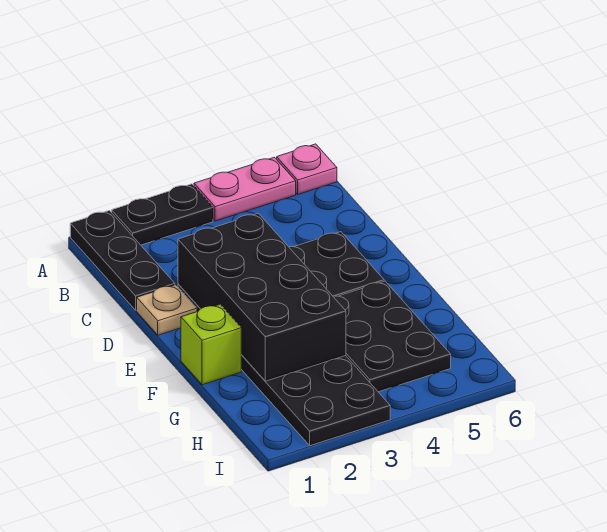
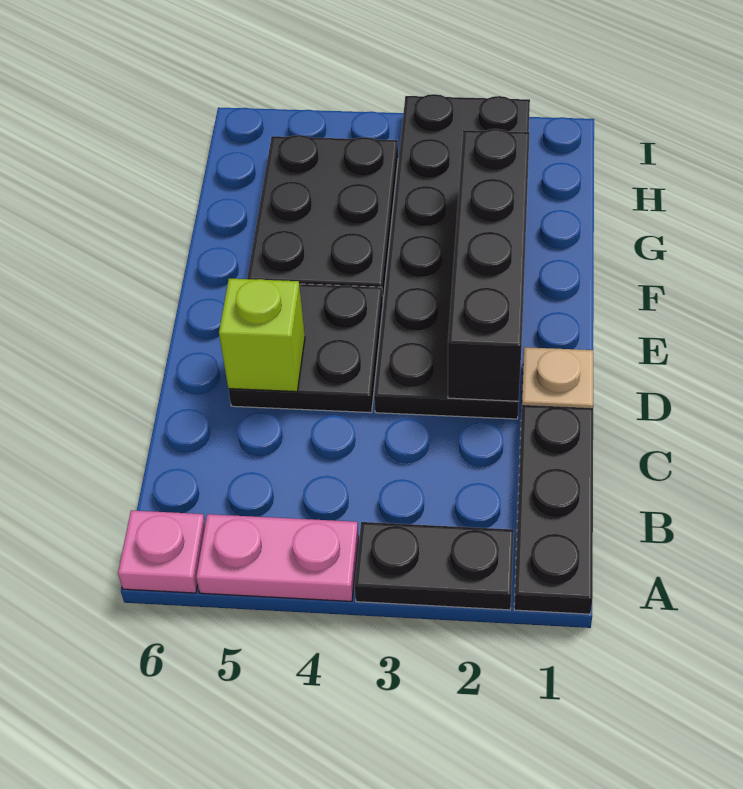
black brick D2:G3 level 2 -> black brick D2:G2 level 2
lime brick F1 level 1 -> lime brick D5 level 2

